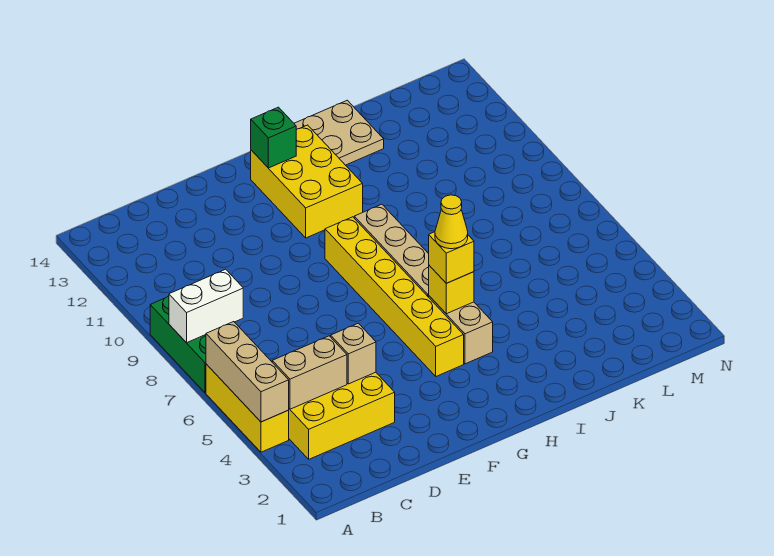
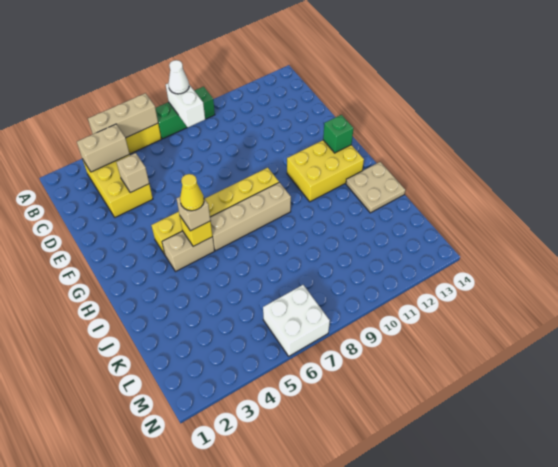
none -> white cone A8 level 3
tan brick B4:C4 level 2 -> tan brick B3:B4 level 2
yellow brick H5 level 3 -> tan brick H5 level 3
none -> white brick M6:N7 level 1

